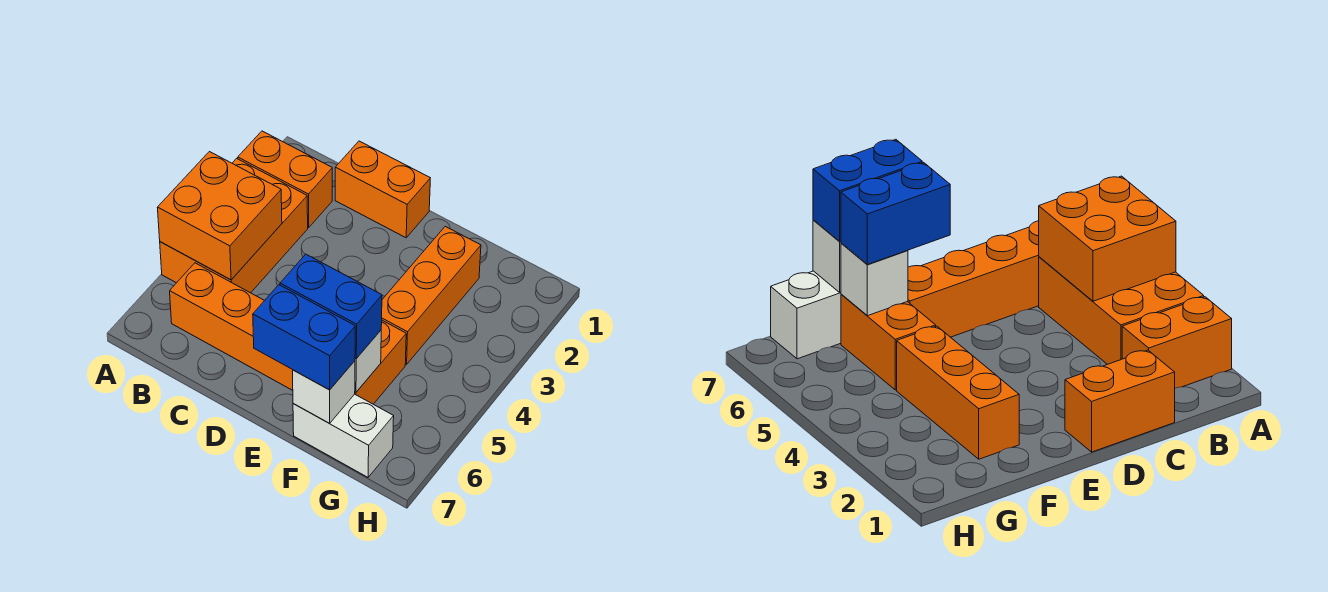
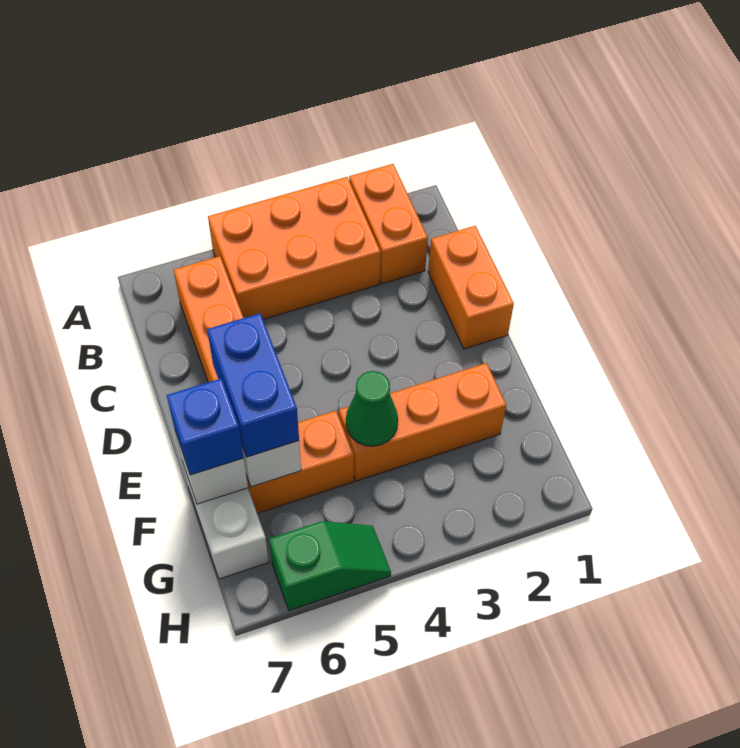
orange brick A4:B5 level 2 -> none
blue brick E7:F7 level 3 -> blue brick F7 level 3
none -> green cone F4 level 2
none -> green slope H5:H6 level 1 top 6

